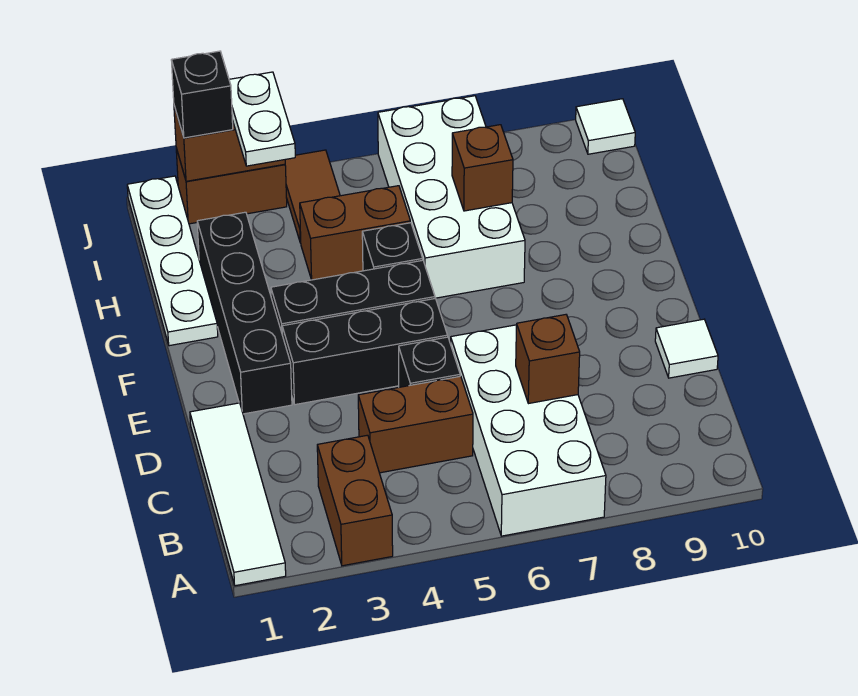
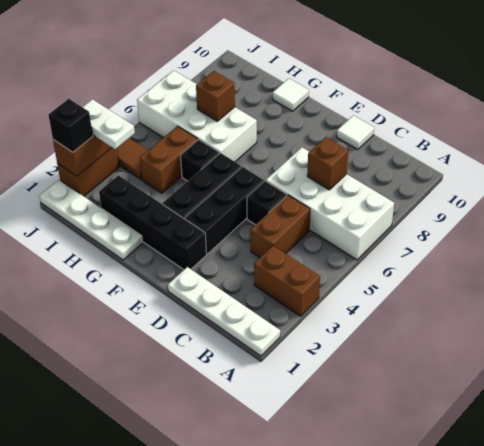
white tile A1:D1 level 1 -> white plate A1:D1 level 1
white tile J10 level 1 -> white tile G10 level 1

